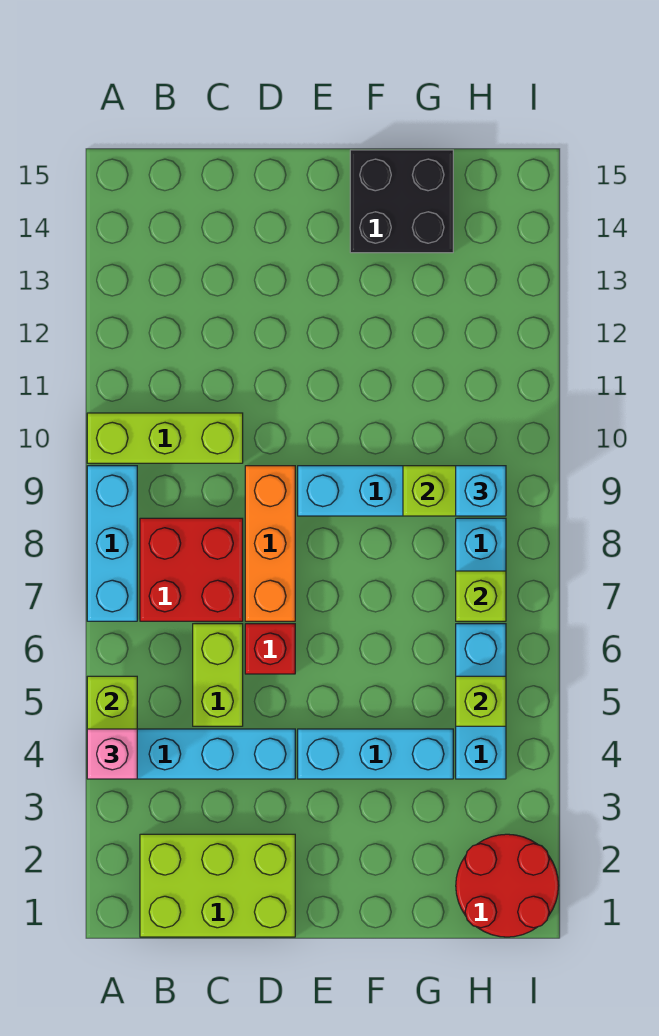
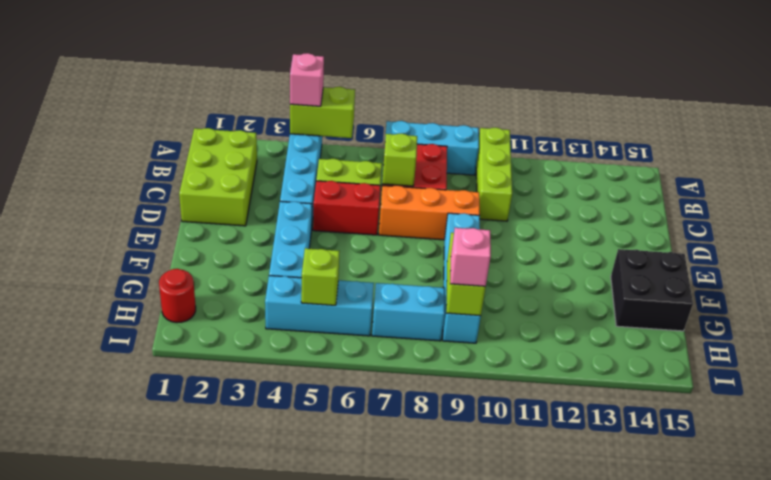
red brick D6 level 1 -> red brick D5:D6 level 1
red round brick H1:I2 level 1 -> red round brick H1 level 1
lime brick H7 level 2 -> lime brick C7 level 2
cyan brick H9 level 3 -> pink brick H9 level 3

